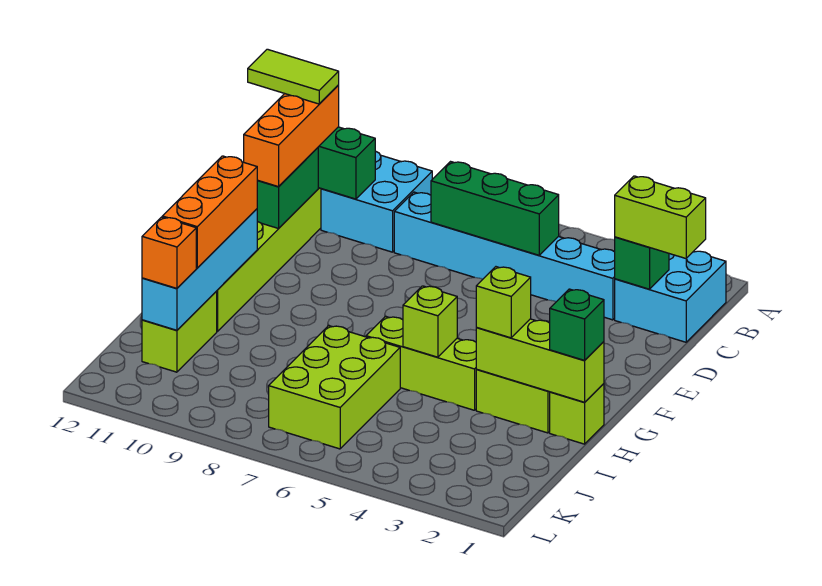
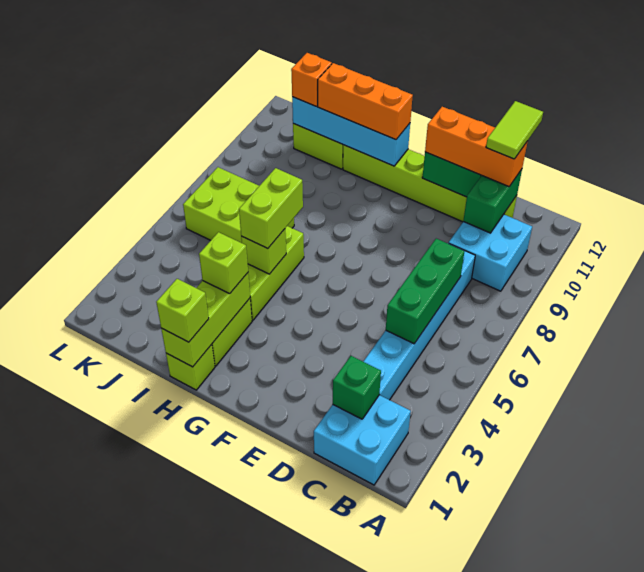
lime brick C1:C2 level 3 -> lime brick H5:H6 level 3
green brick H1 level 3 -> lime brick H1 level 3

